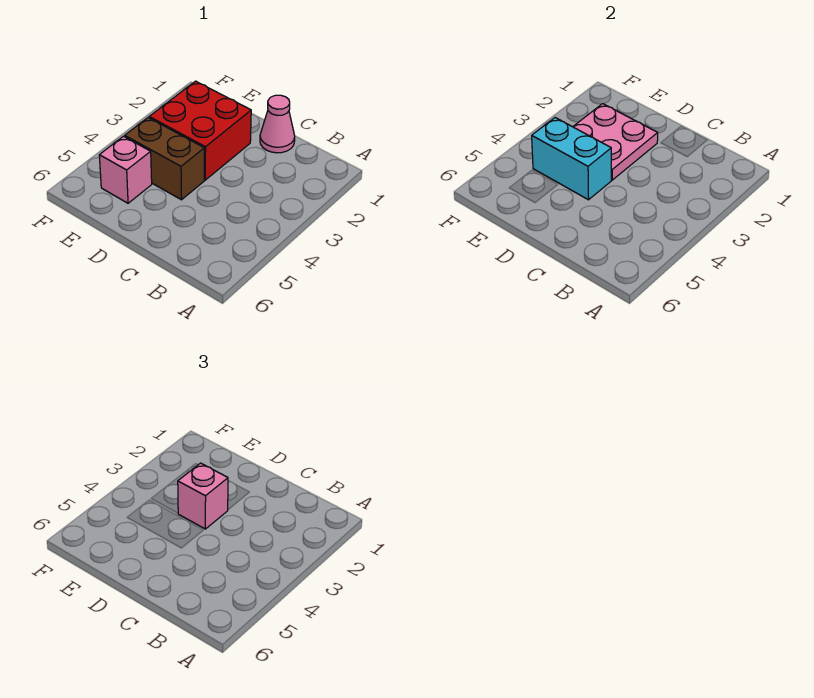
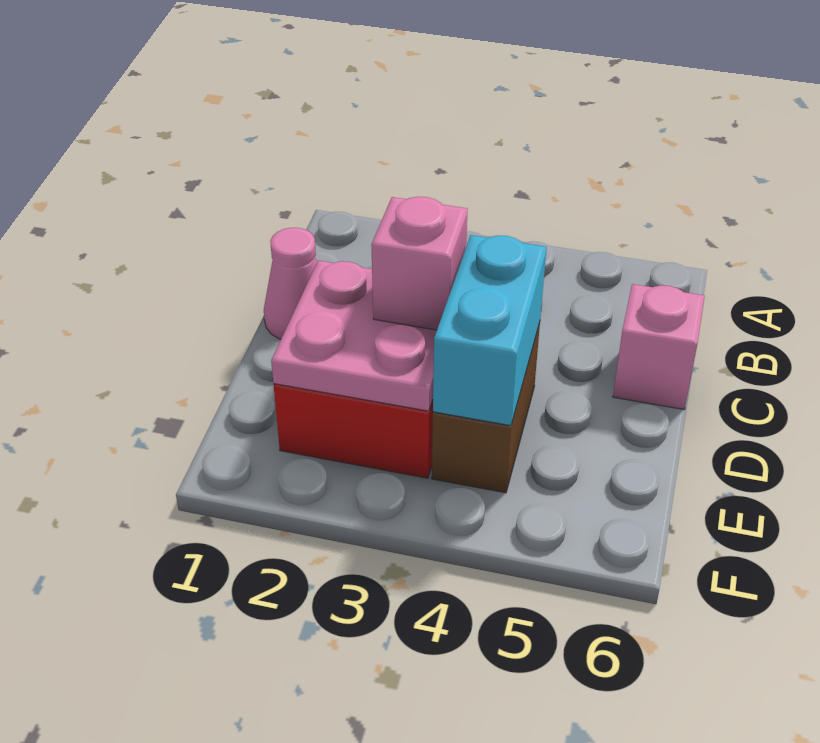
pink brick E5 level 1 -> pink brick C6 level 1

